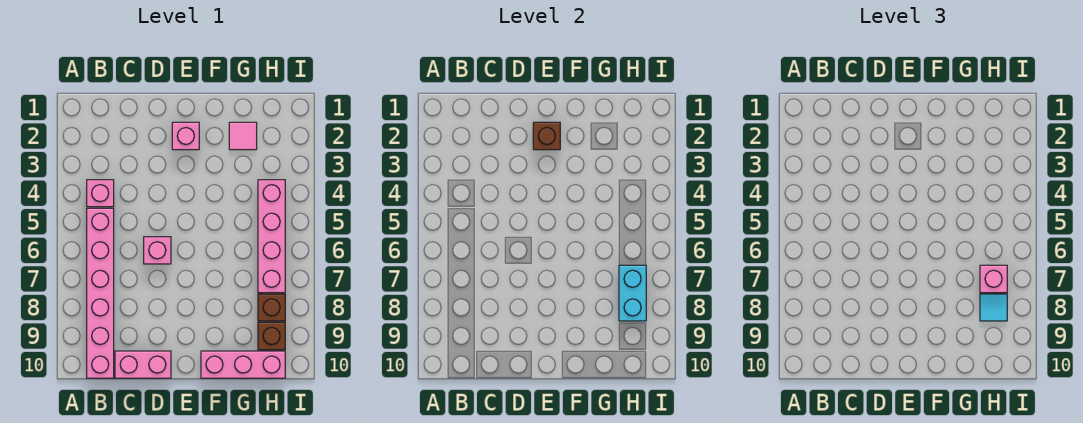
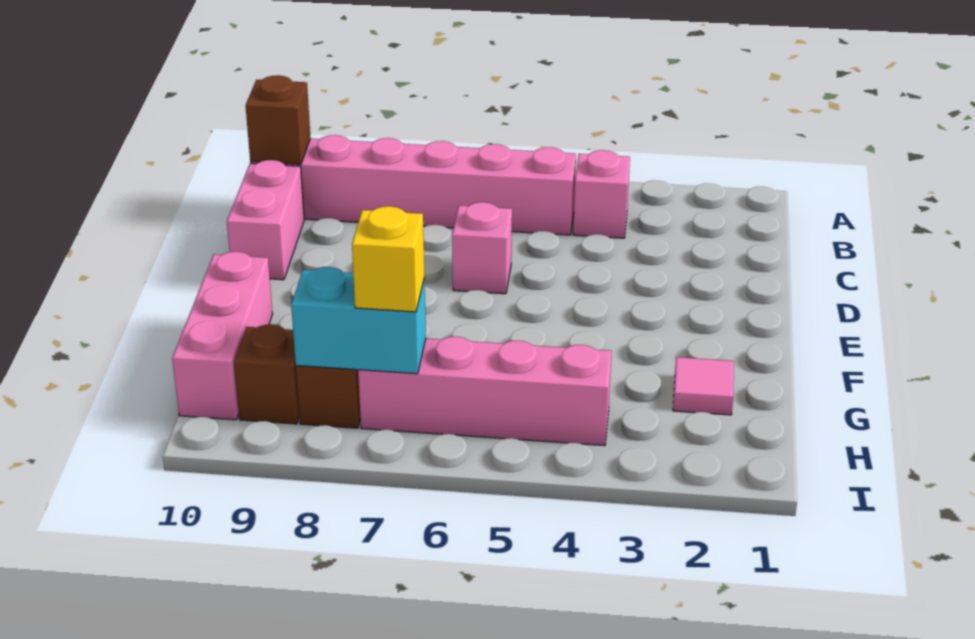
pink brick E2 level 1 -> none
brown brick E2 level 2 -> brown brick B10 level 2
pink brick H7 level 3 -> yellow brick H7 level 3
cyan tile H8 level 3 -> none

